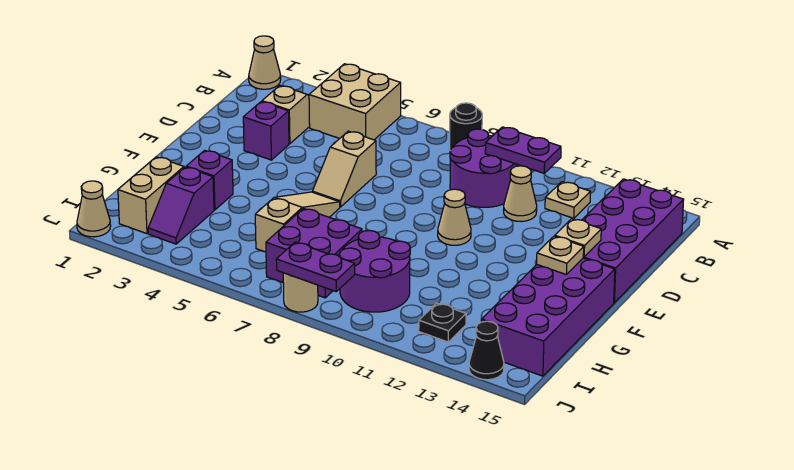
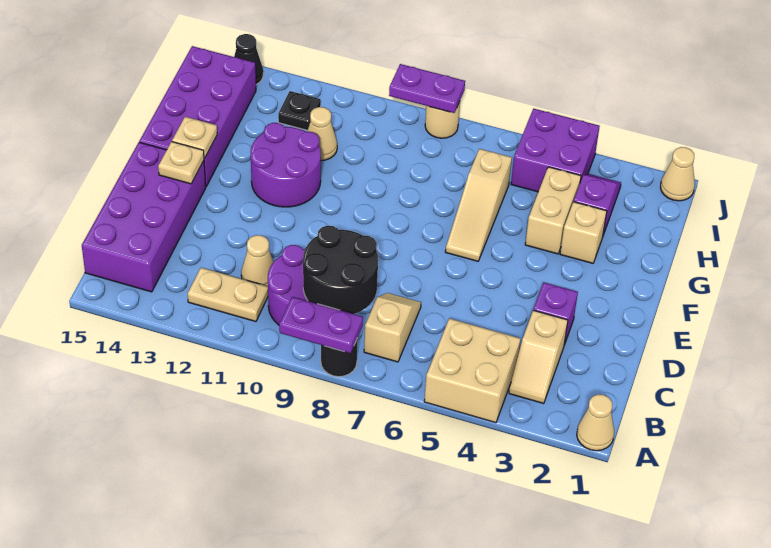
none -> black round brick B8:C9 level 2
purple plate B10:B11 level 2 -> purple plate A8:A9 level 2
tan plate B12 level 1 -> tan plate B11:B12 level 1
tan slope D6:E6 level 1 top D -> tan slope B7:C7 level 1 top B
tan cone E10 level 1 -> tan cone H11 level 1
purple brick G3 level 1 -> tan brick G3 level 1
tan brick H2:I2 level 1 -> tan brick G4:H4 level 1
purple brick H7:I8 level 1 -> purple brick I4:J5 level 1
purple round brick H9:I10 level 1 -> purple round brick F11:G12 level 1

